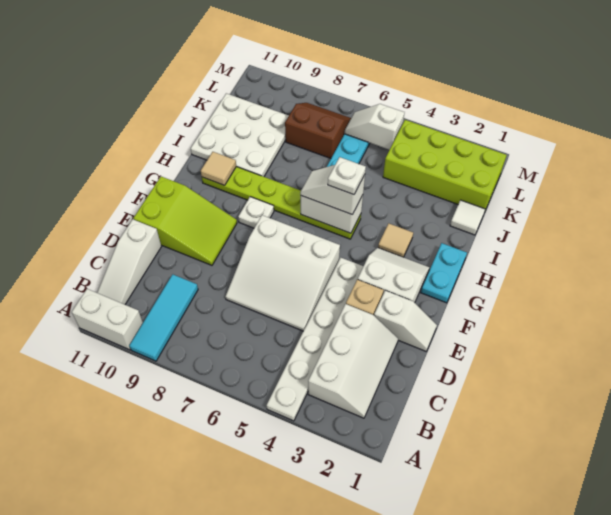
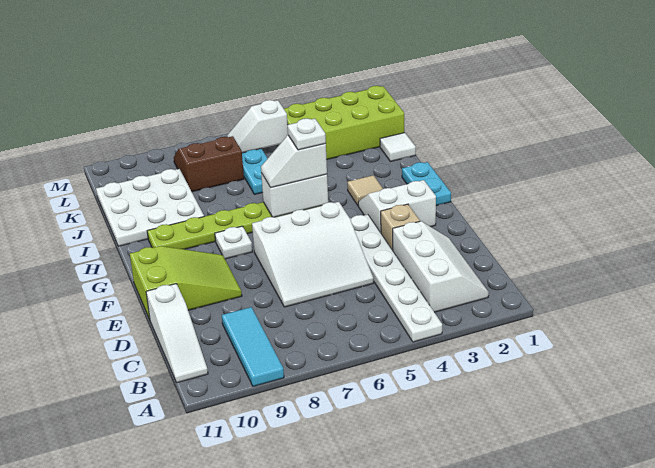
white brick A10:A11 level 1 -> none
white slope E1:E2 level 1 top 2 -> none
tan tile H10 level 2 -> none

